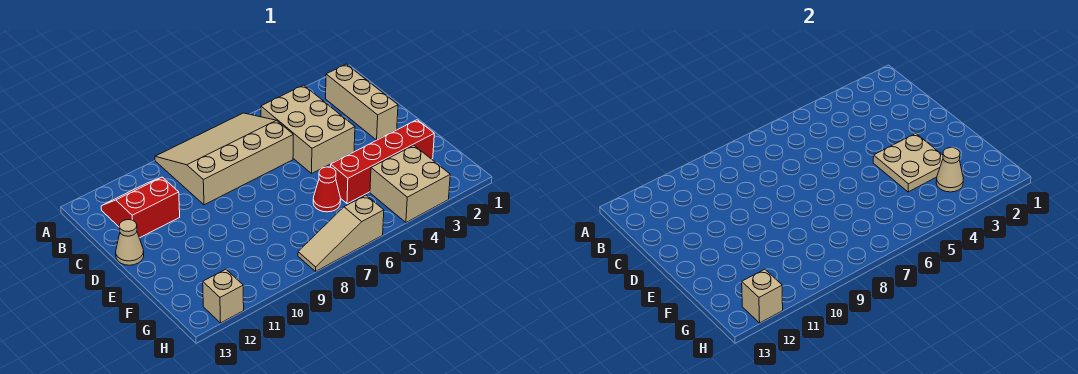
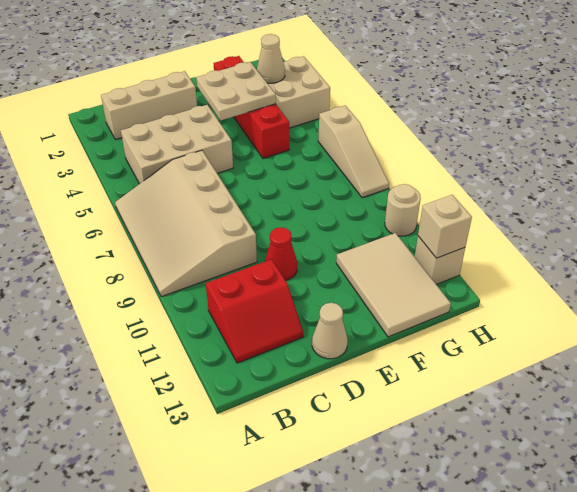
red slope B11:C12 level 1 top C -> red slope B11:C12 level 1 top 11
red cone F6 level 1 -> red cone D10 level 1
none -> tan tile F11:G13 level 1
none -> tan round brick H10 level 1

